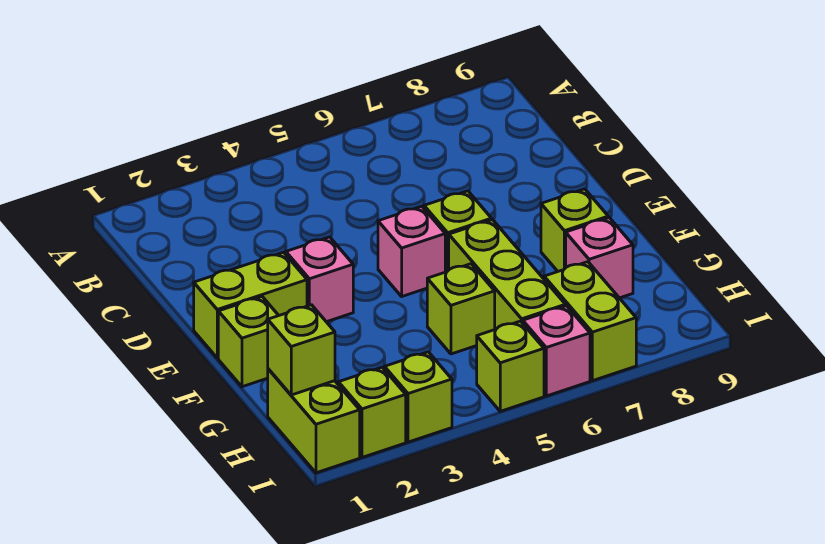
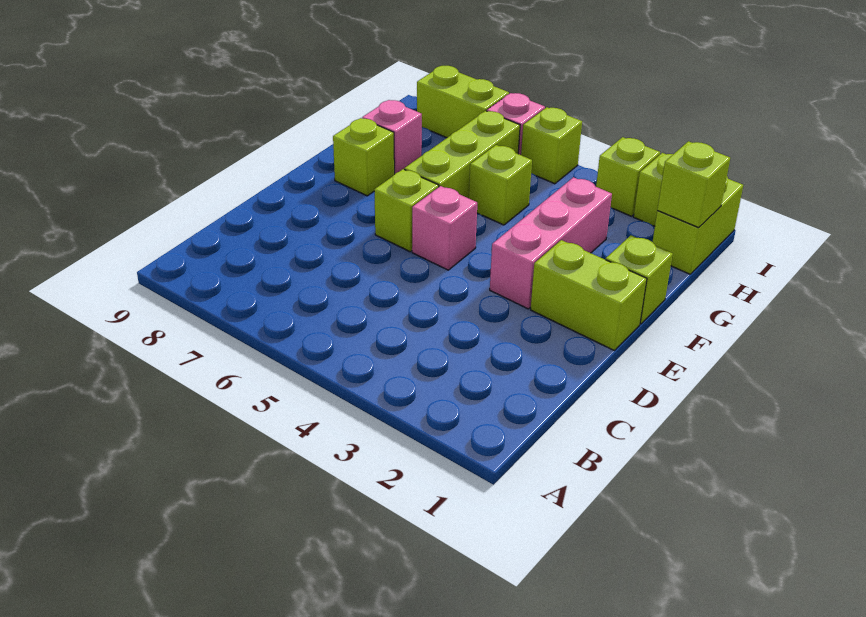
pink brick E3 level 1 -> pink brick E3:G3 level 1
lime brick H7:I7 level 1 -> lime brick I7:I8 level 1

